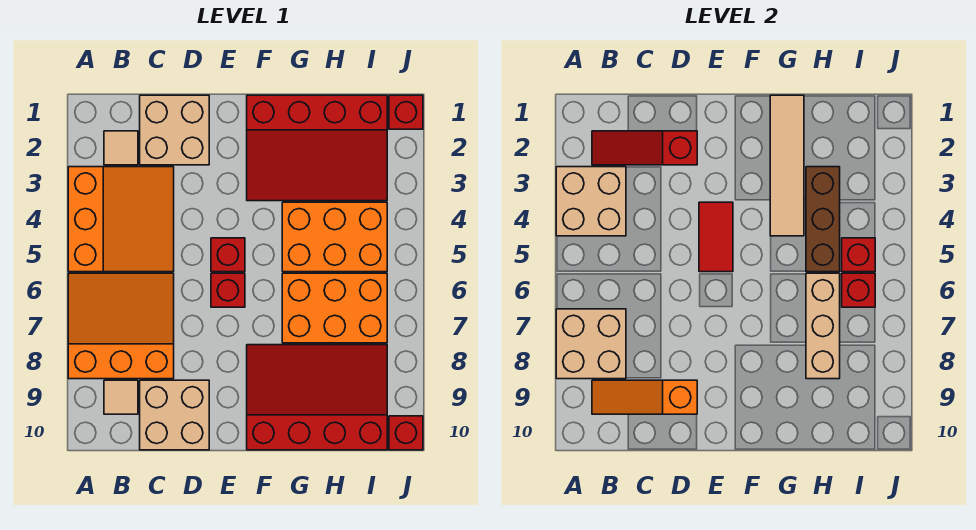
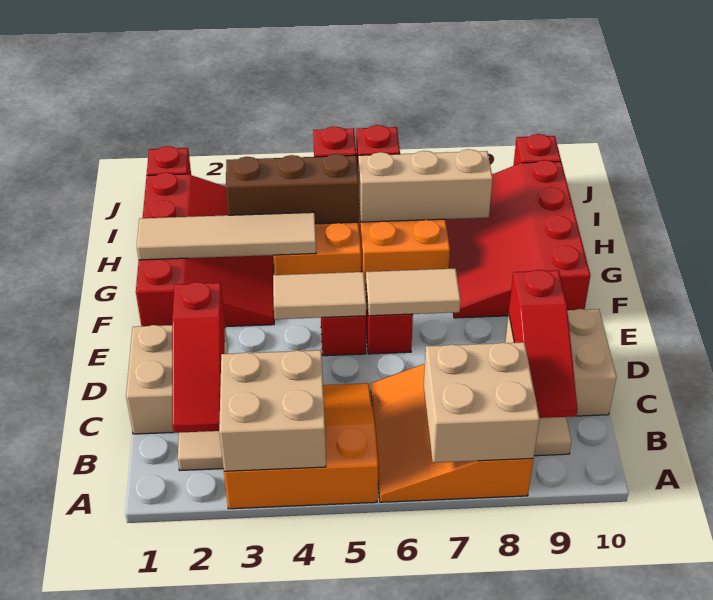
orange slope B9:D9 level 2 top D -> red slope B9:D9 level 2 top D
red tile E4:E5 level 2 -> tan tile E4:E5 level 2
none -> tan tile E6:E7 level 2

